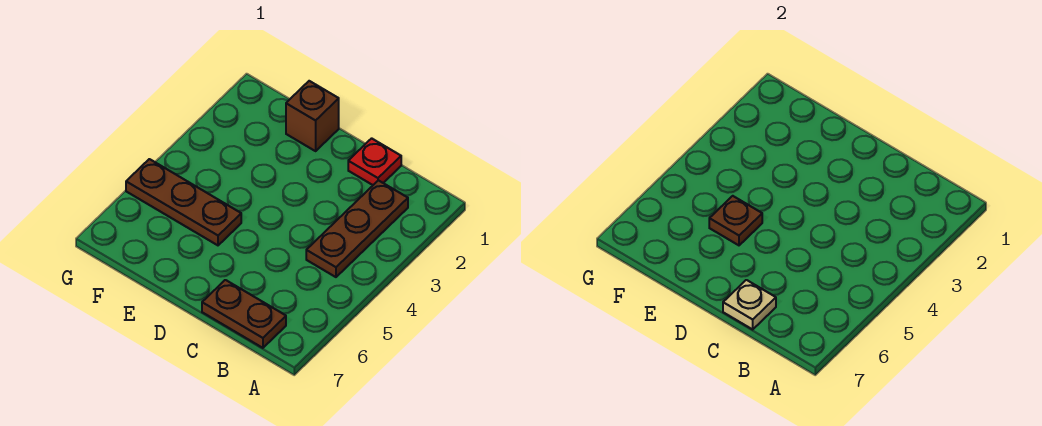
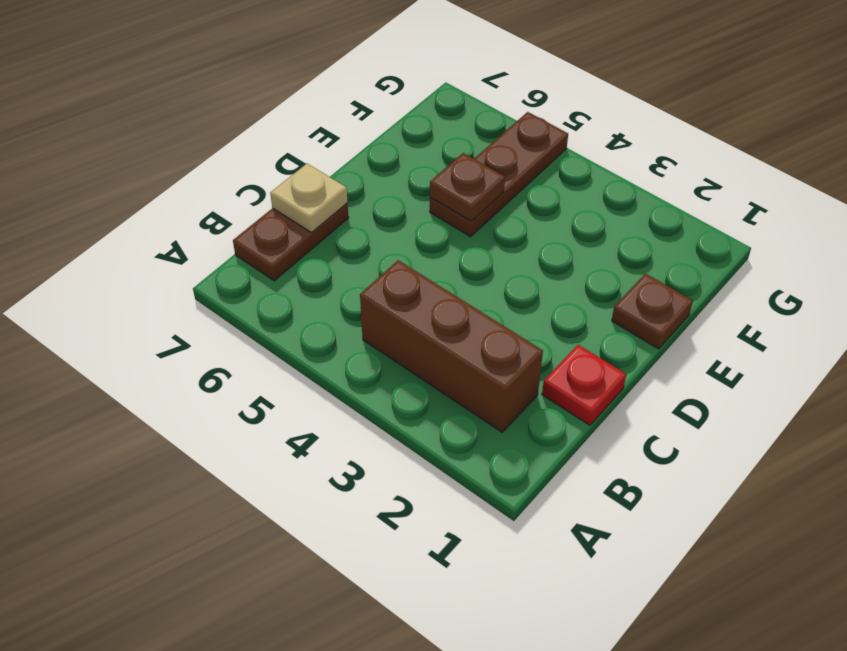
brown plate B2:B4 level 1 -> brown brick B2:B4 level 1
brown brick E1 level 1 -> brown plate E1 level 1

